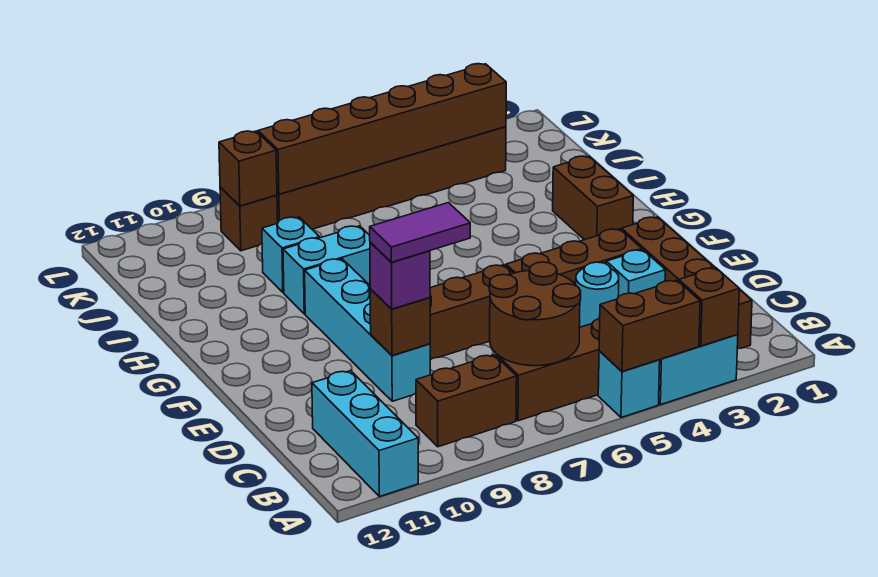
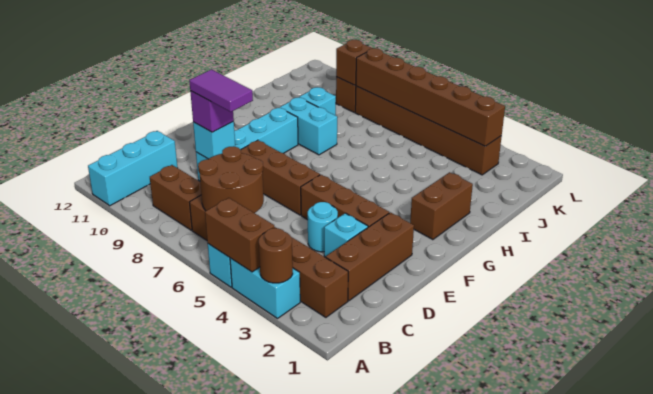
brown brick A3 level 2 -> brown round brick A3 level 2
brown brick D9 level 2 -> cyan brick D9 level 2

